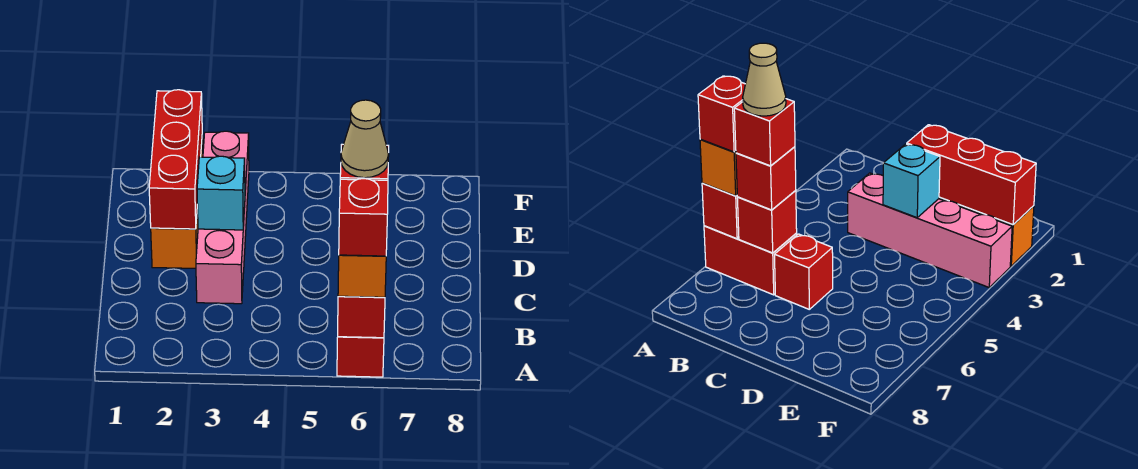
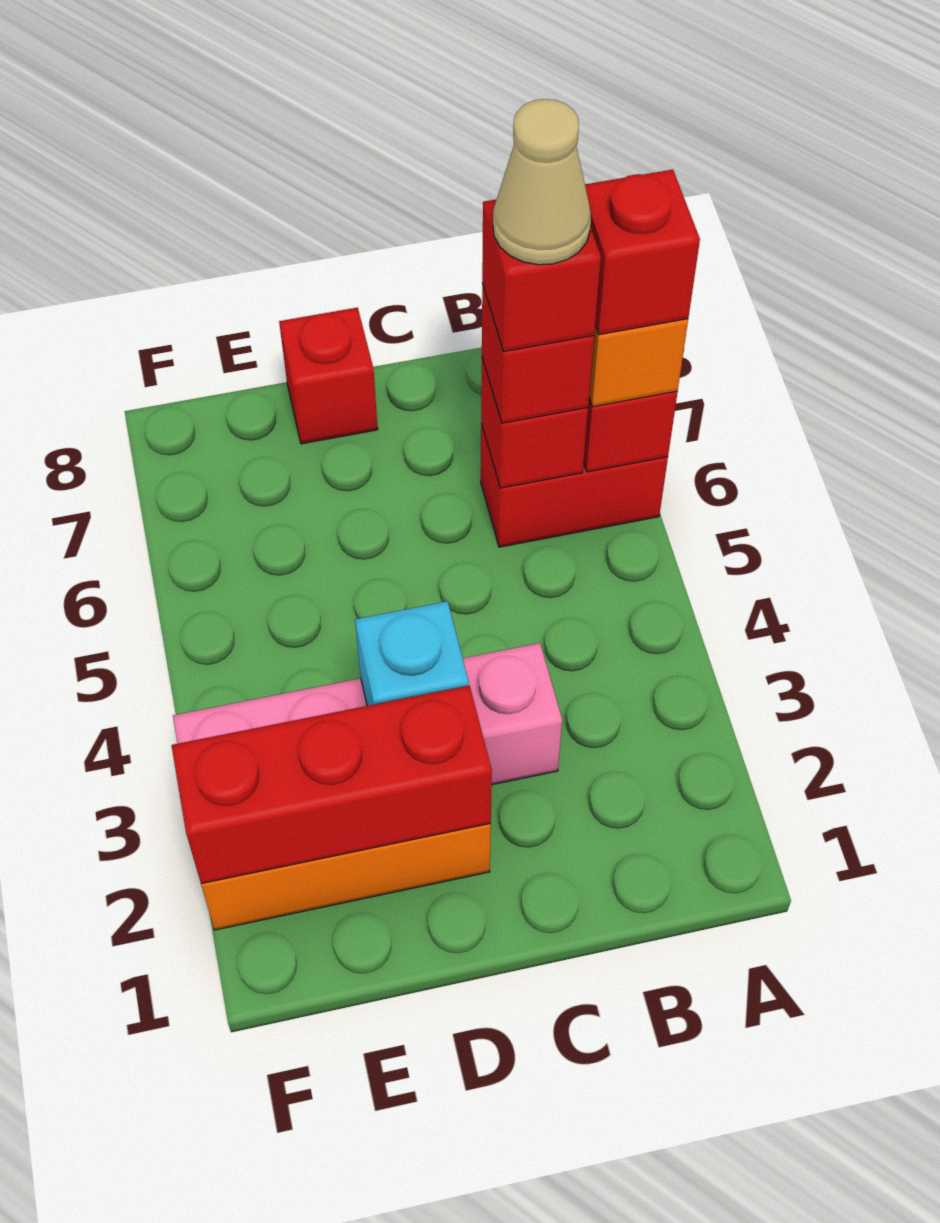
red brick C6 level 1 -> red brick D8 level 1

